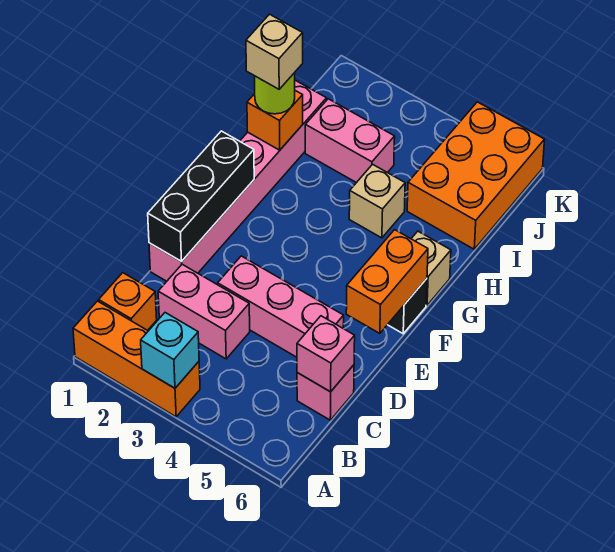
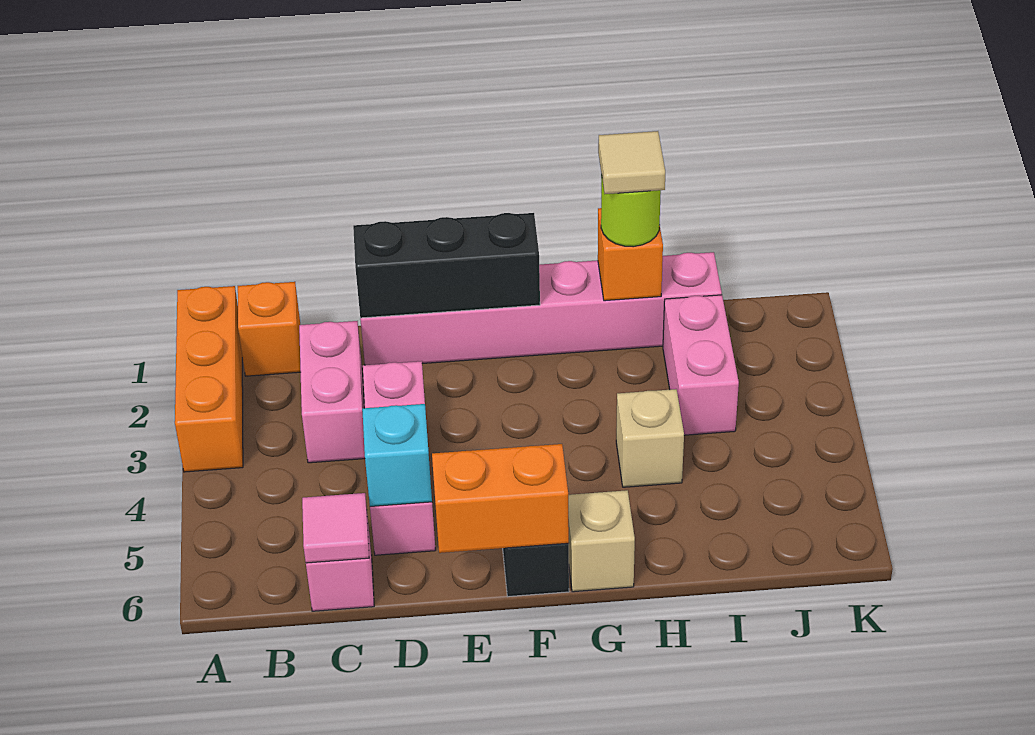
cyan brick A3 level 2 -> cyan brick D5 level 2
pink brick C6 level 2 -> pink tile C6 level 2
tan brick H1 level 4 -> tan tile H1 level 4
orange brick I5:K6 level 1 -> none

